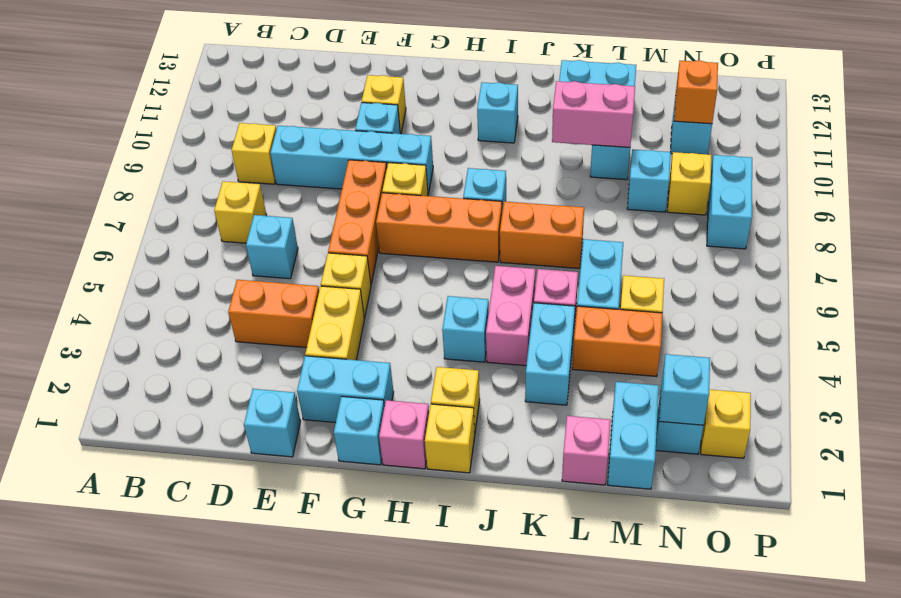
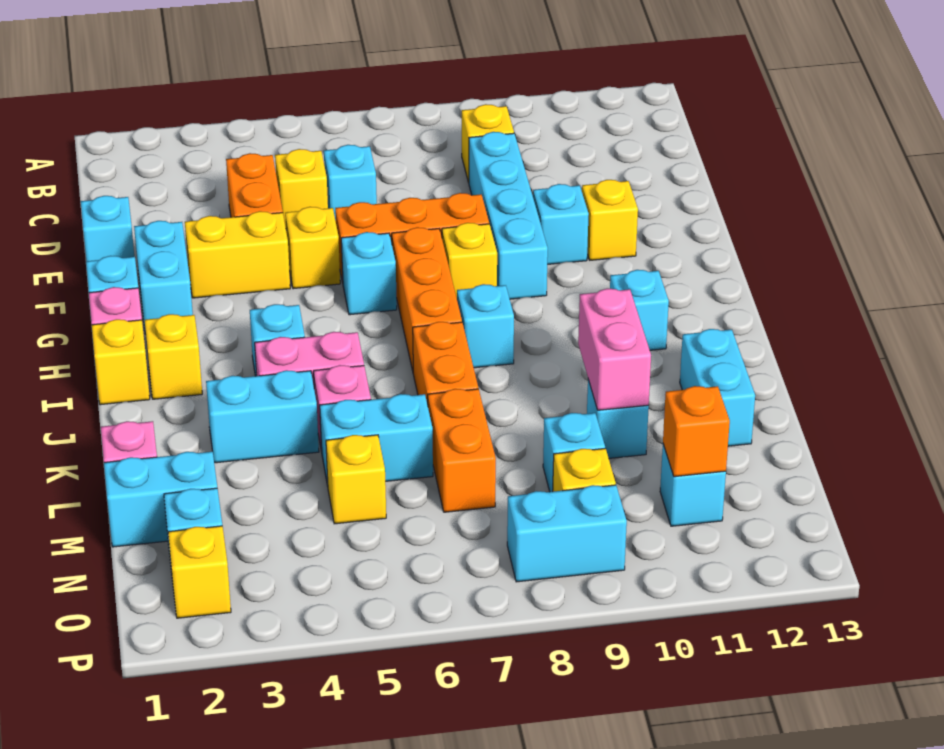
yellow brick C7 level 1 -> yellow brick D5 level 1
orange brick L4:M4 level 1 -> orange brick L7:M7 level 1
cyan brick N2 level 2 -> cyan brick G6 level 1

